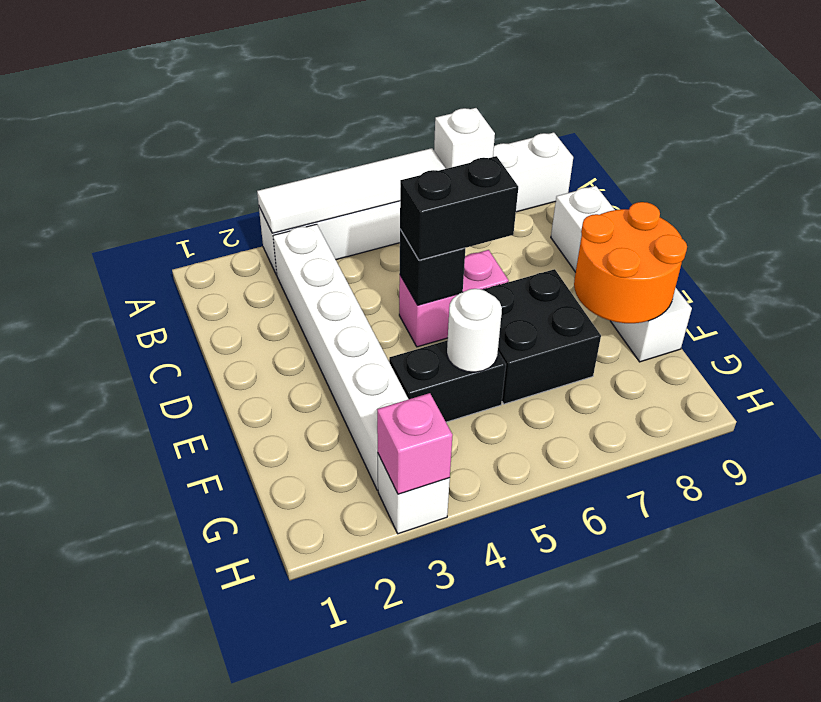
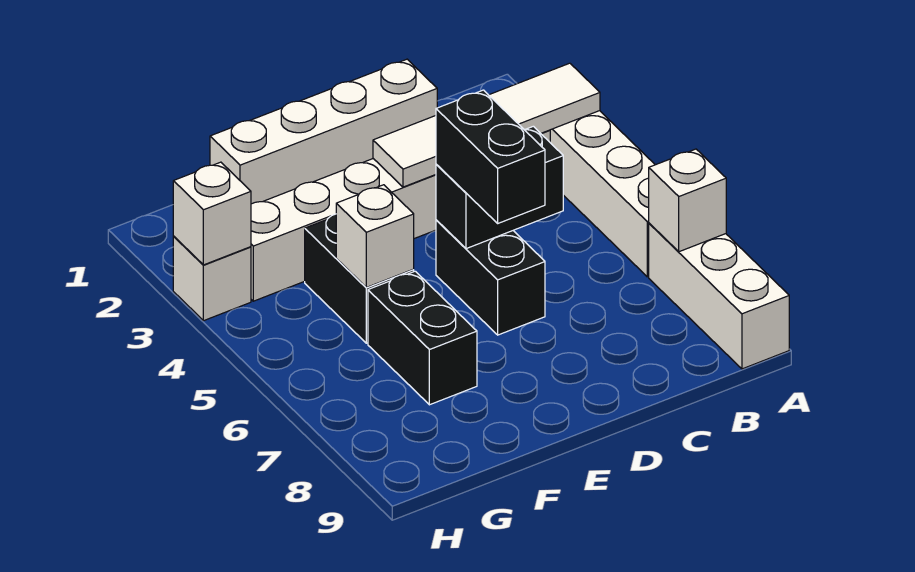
white tile A3:A6 level 2 -> white tile A3:D3 level 2
white brick C9:F9 level 1 -> white brick C1:F1 level 1
pink brick D5:D6 level 1 -> black brick D5:D6 level 1
black brick D5 level 2 -> black brick C5:D5 level 2
black brick E6:F7 level 1 -> black brick F6:F7 level 1
orange round brick E8:F9 level 2 -> none
white round brick F5 level 2 -> white brick F5 level 2
pink brick H3 level 2 -> white brick H3 level 2

